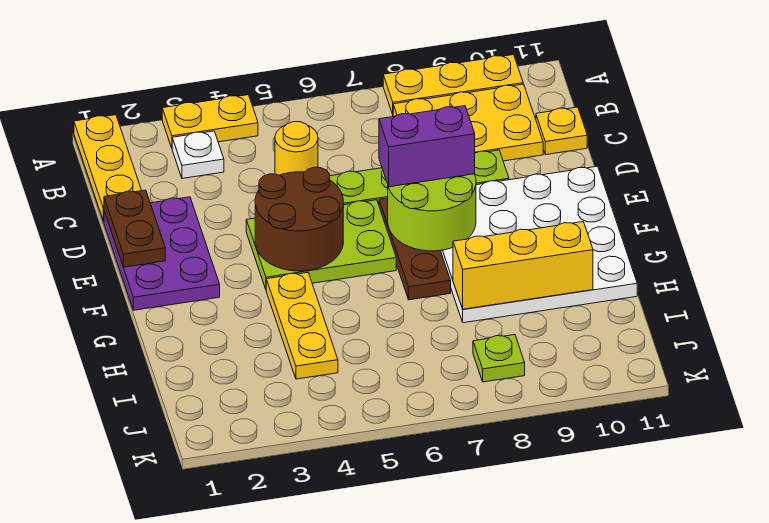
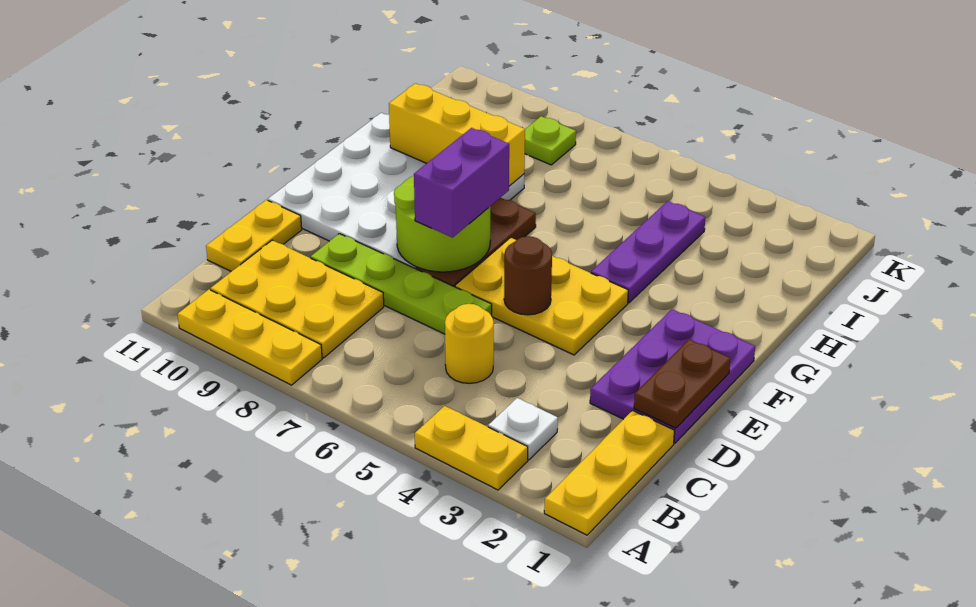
yellow plate C11 level 1 -> yellow plate C11:D11 level 1
lime plate E4:F6 level 1 -> yellow plate E4:F6 level 1
brown round brick E4:F5 level 2 -> brown round brick E5 level 2
purple brick E7:E8 level 3 -> purple brick E7:F7 level 3
yellow plate G4:I4 level 1 -> purple plate G4:I4 level 1

